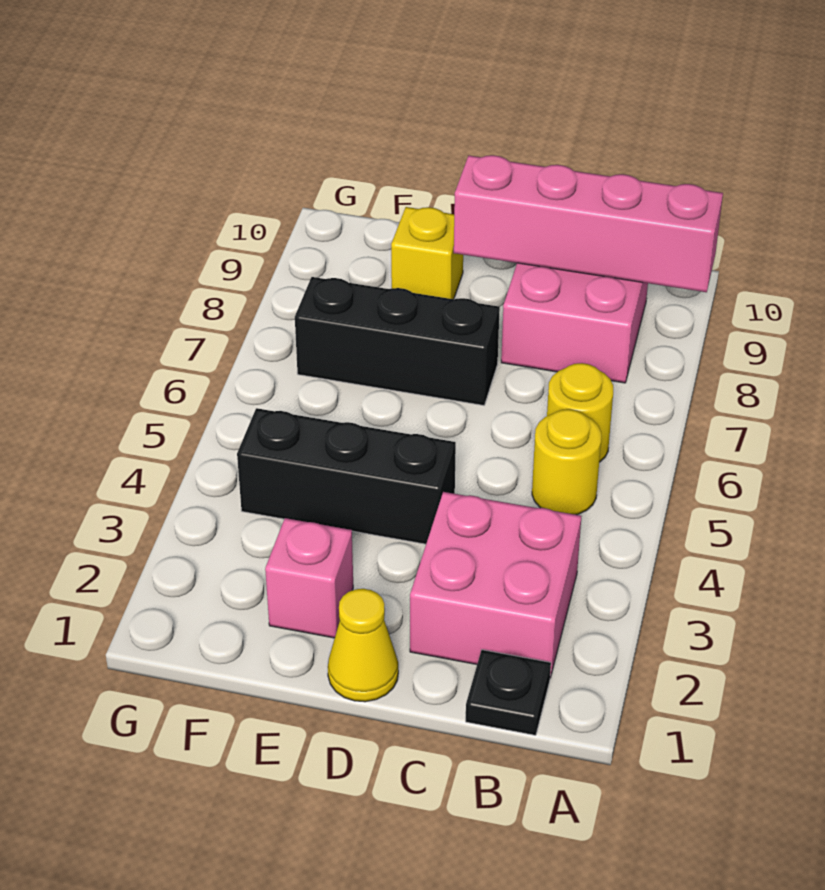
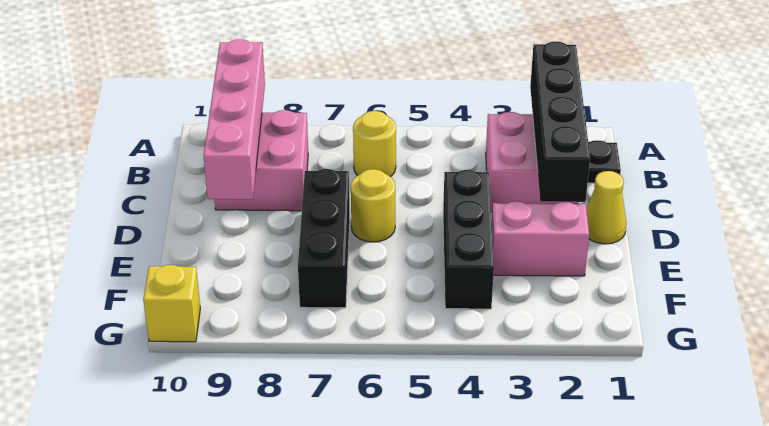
none -> black brick A2:D2 level 2
yellow round brick B5 level 1 -> yellow round brick D6 level 1
pink brick E2 level 1 -> pink brick E2:E3 level 1
yellow brick E9 level 1 -> yellow brick G10 level 1

